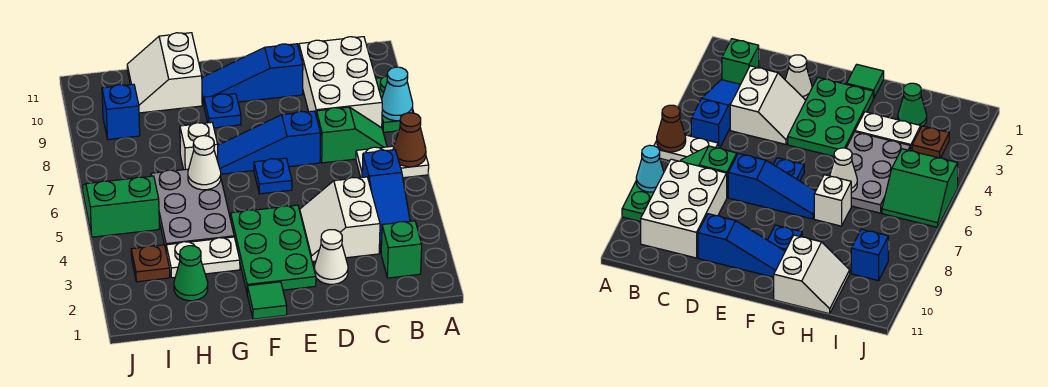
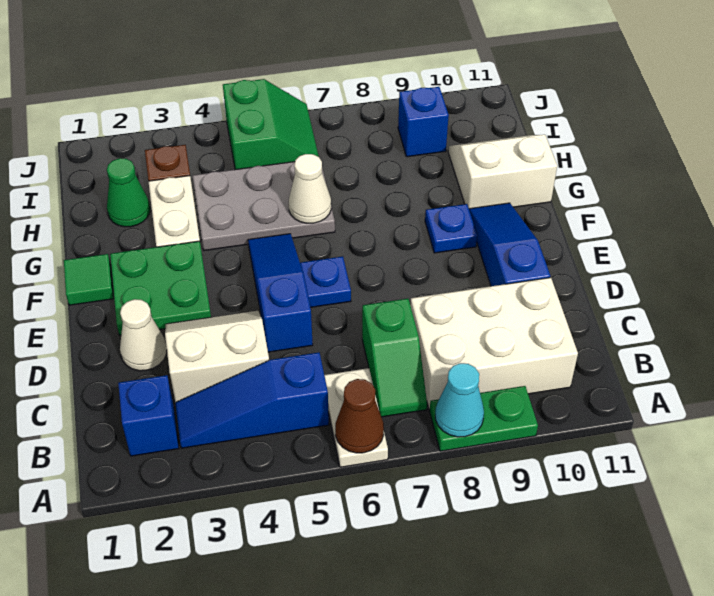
green brick B2 level 1 -> blue brick B2 level 1
blue slope D7:F7 level 1 top D -> blue slope D5:F5 level 1 top D
green plate E2:F4 level 1 -> green plate E2:F3 level 1
white brick G7 level 1 -> none

